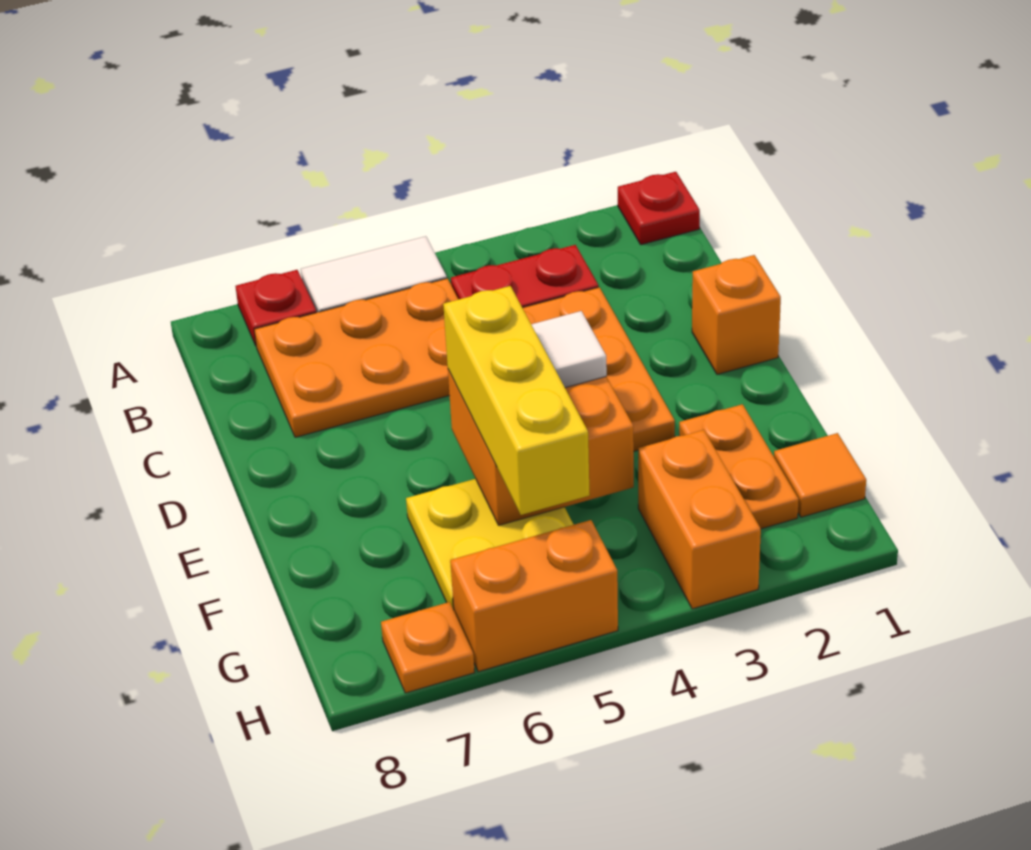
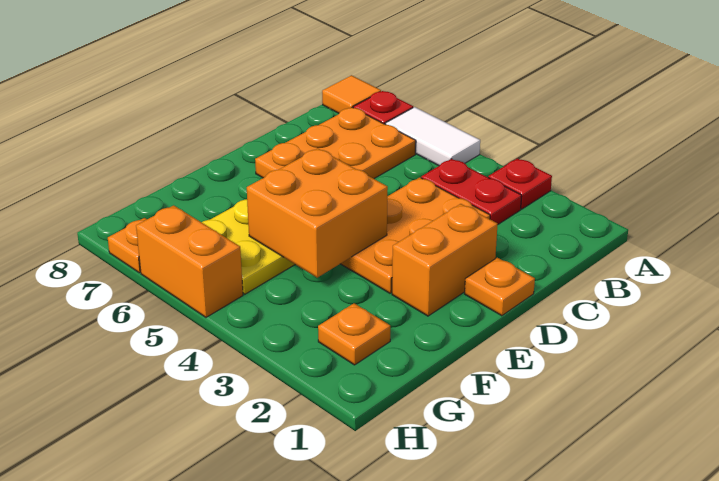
red plate A1 level 1 -> red plate A3 level 1
orange plate B5:C7 level 1 -> orange plate B6:D7 level 1
orange brick D1 level 1 -> orange plate D1 level 1
white tile E4 level 3 -> none
yellow brick E5:G5 level 3 -> none
orange plate F2:G2 level 1 -> orange plate G2 level 1
orange tile G1 level 1 -> orange tile A8 level 1
orange brick G3:H3 level 1 -> orange brick D2:E2 level 1

